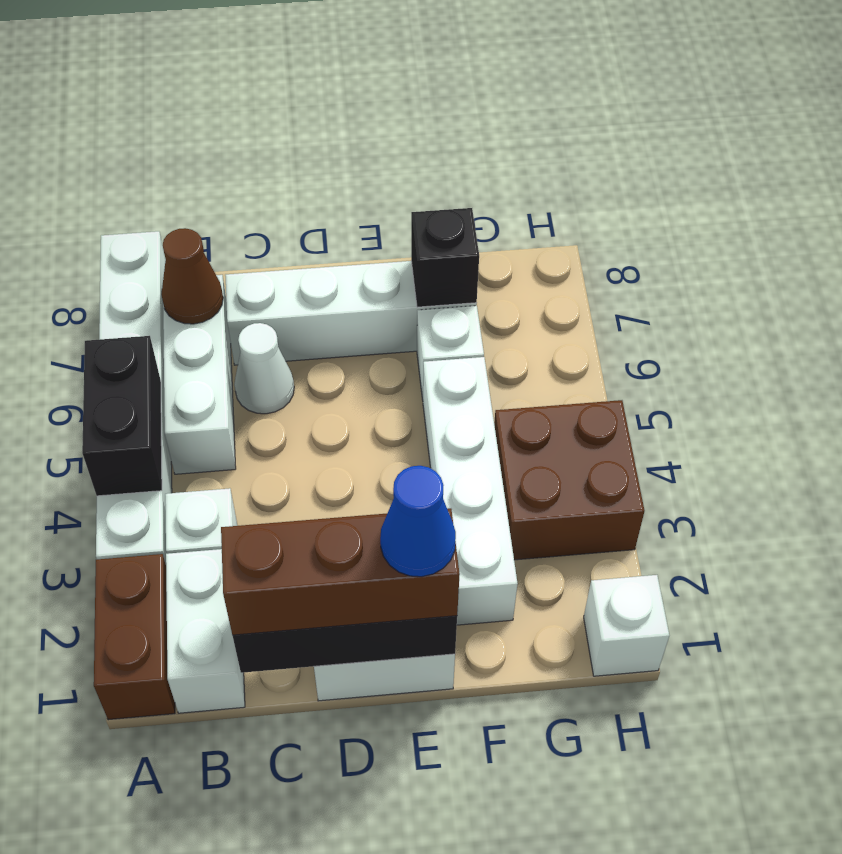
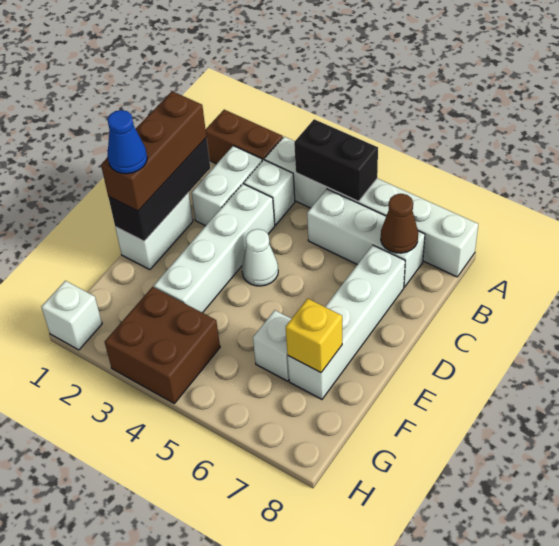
white brick B1:B2 level 1 -> white brick B2:C2 level 1
white cone C6 level 1 -> white cone D4 level 1
white brick F2:F5 level 1 -> white brick C3:F3 level 1
black brick F7 level 2 -> yellow brick F7 level 2

